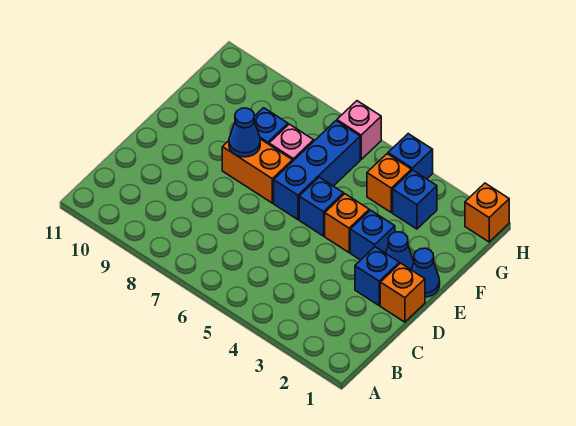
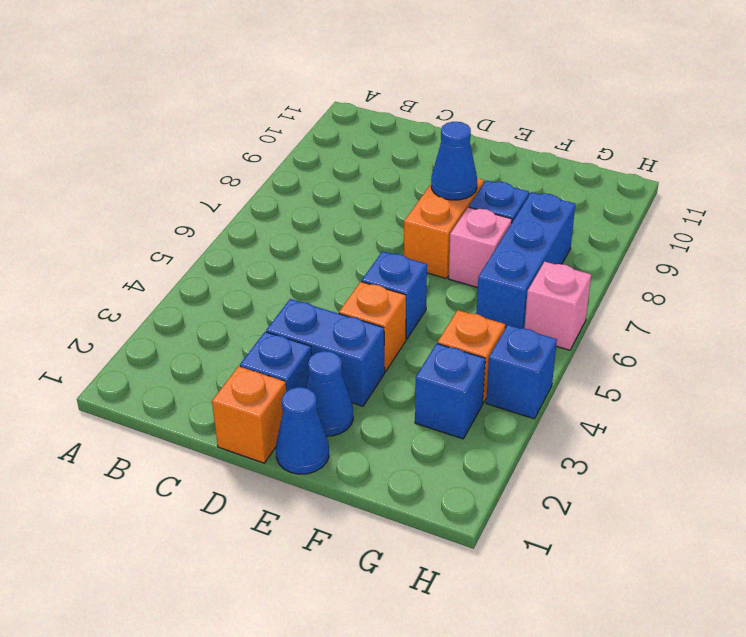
blue brick E3 level 1 -> blue brick D3:E3 level 1
blue brick E6:G6 level 1 -> blue brick G6:G8 level 1
orange brick H1 level 1 -> none

